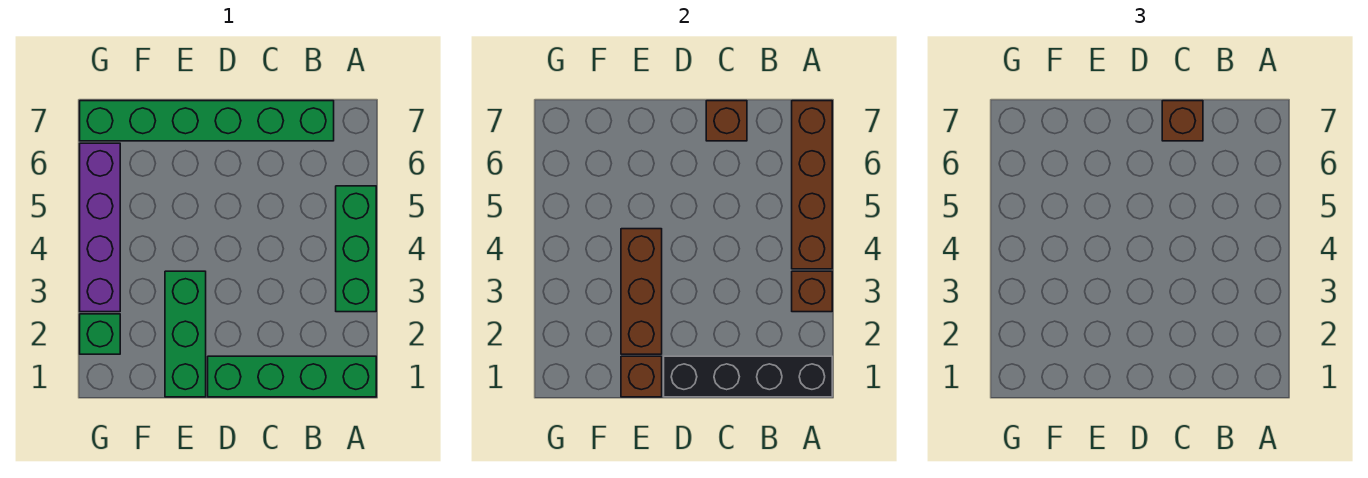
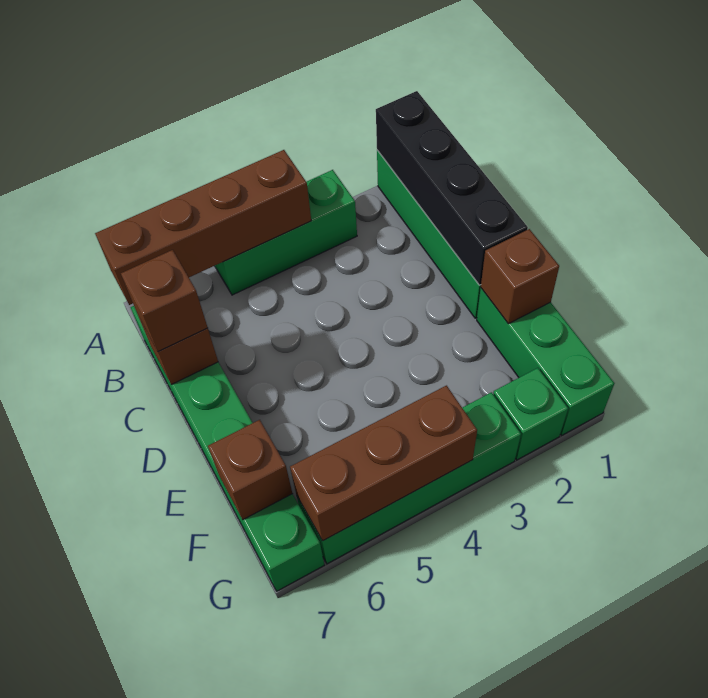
brown brick A3 level 2 -> brown brick F7 level 2
green brick E1:E3 level 1 -> green brick E1:G1 level 1
brown brick E2:E4 level 2 -> brown brick G4:G6 level 2
purple brick G3:G6 level 1 -> green brick G3:G6 level 1

